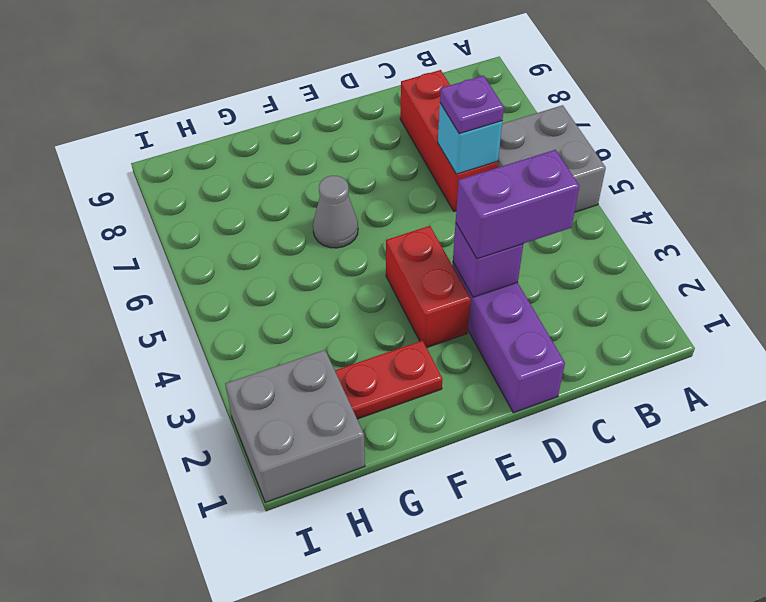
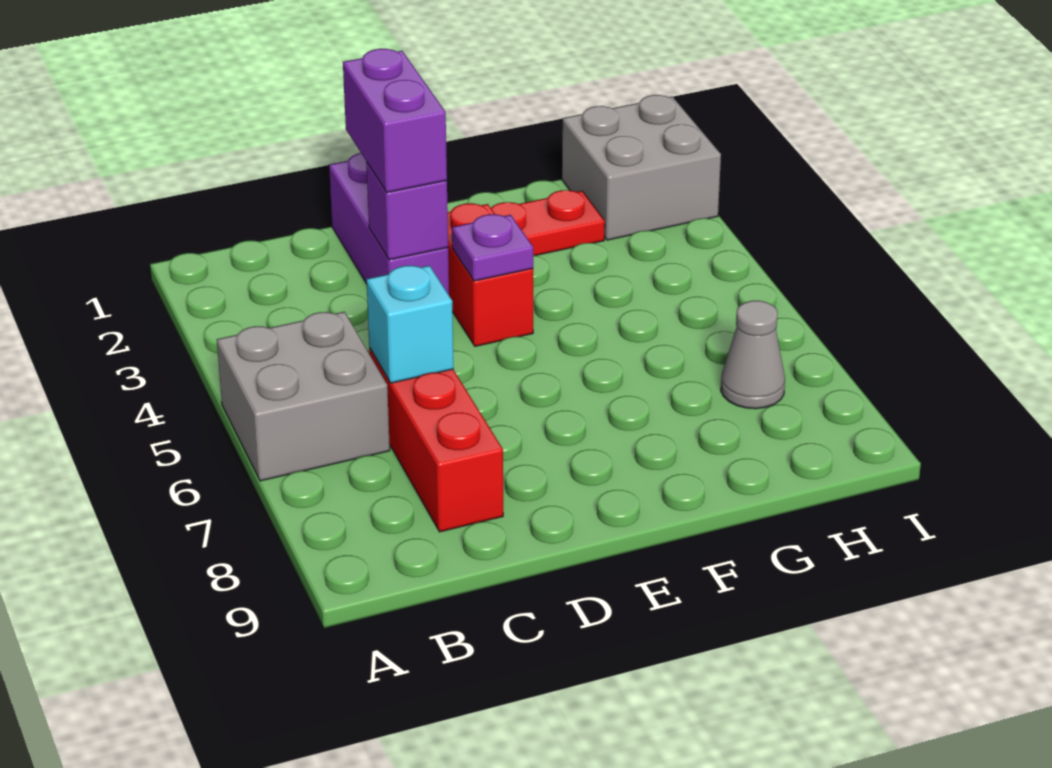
purple brick C3:D3 level 3 -> purple brick D2:D3 level 3
purple plate C6 level 3 -> purple plate E4 level 2
grey cone F6 level 1 -> grey cone H7 level 1

